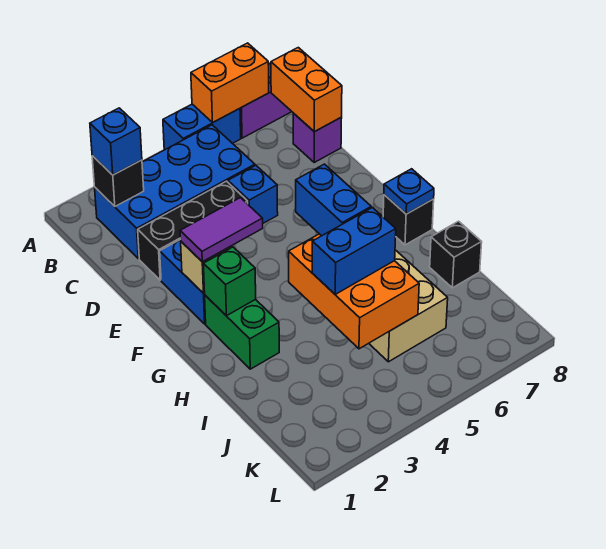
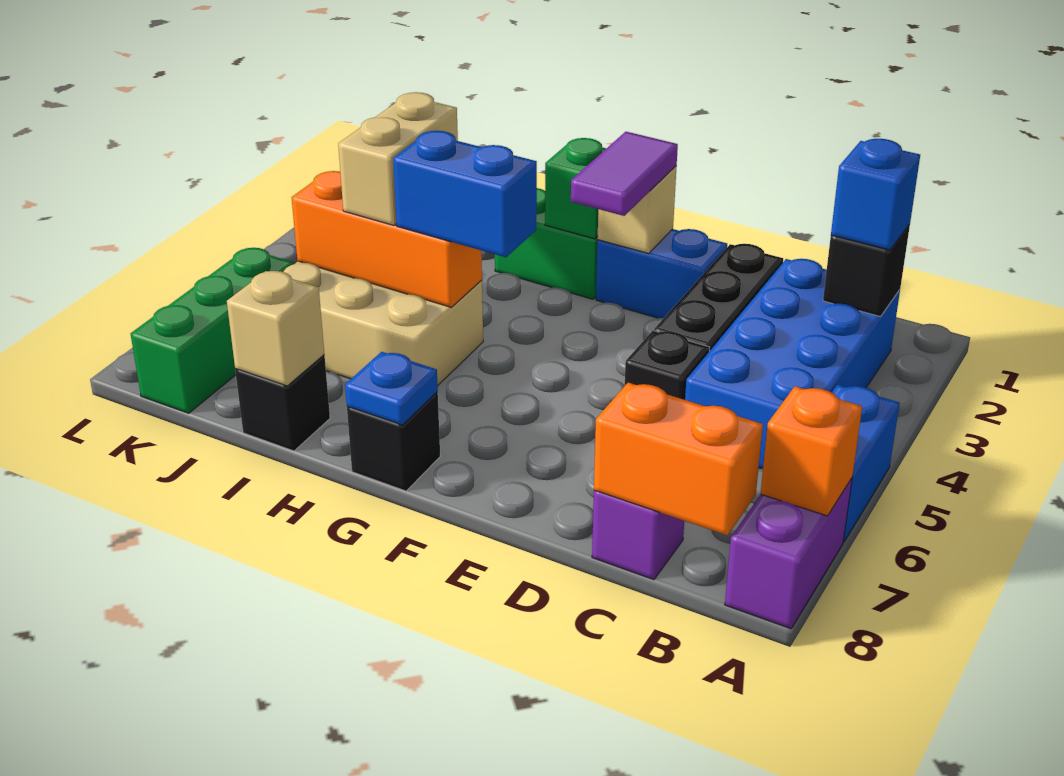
orange brick A6:A7 level 2 -> orange brick A7 level 2
blue brick D5 level 1 -> black brick D5 level 1
orange brick H4:J5 level 2 -> orange brick H5:J5 level 2
blue brick I4:I5 level 3 -> tan brick I4:I5 level 3
none -> tan brick I8 level 2
none -> green brick K6:K8 level 1

